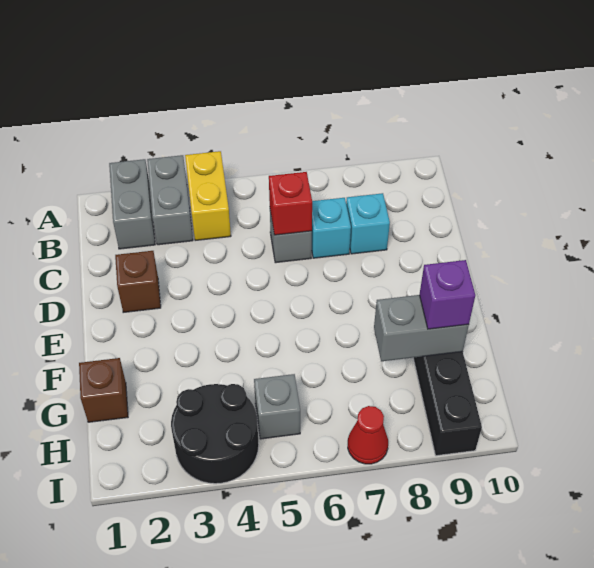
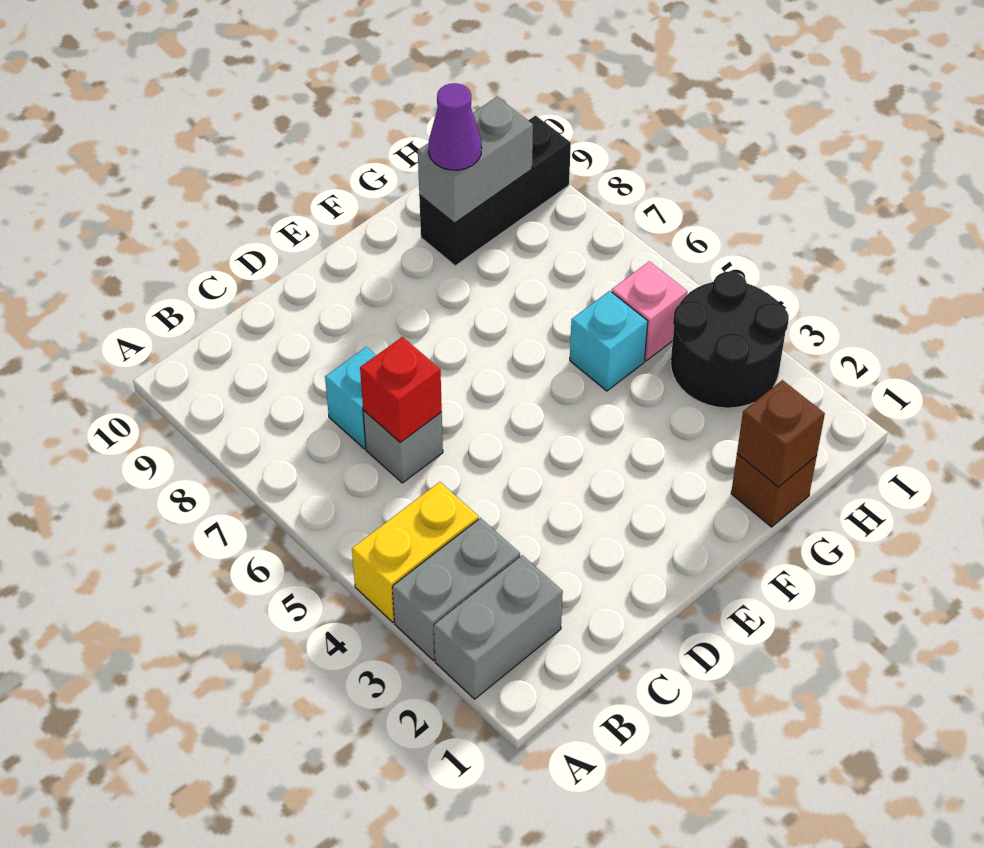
cyan brick C8 level 1 -> cyan brick G5 level 1
brown brick D2 level 1 -> brown brick G1 level 2
grey brick G8:G9 level 2 -> grey brick G9:H9 level 2
purple brick G9 level 3 -> purple cone G9 level 3
grey brick H5 level 1 -> pink brick H5 level 1
red cone I7 level 1 -> none

